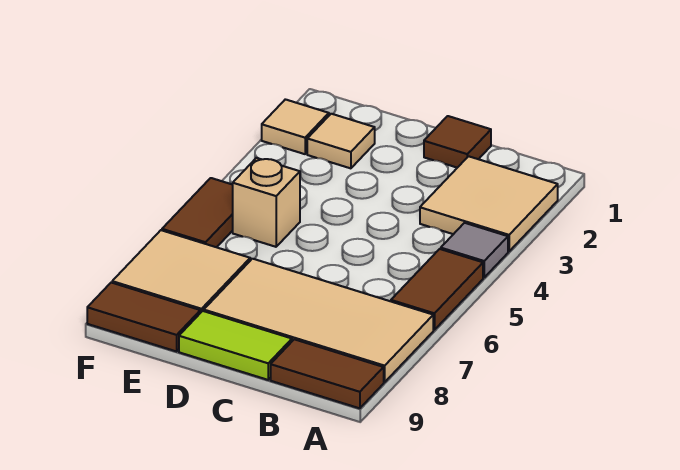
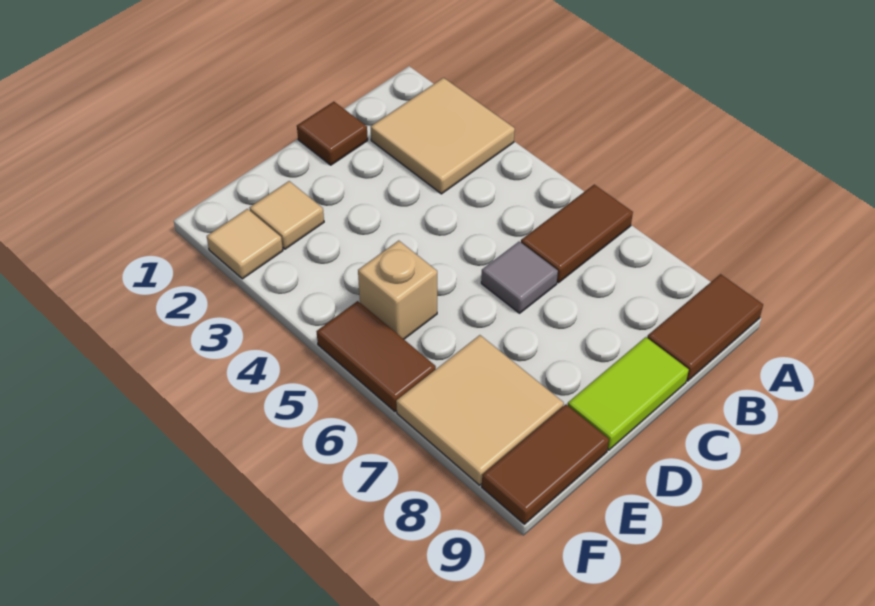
grey tile A4 level 1 -> grey tile C6 level 1
brown tile A5:A6 level 1 -> brown tile A6:B6 level 1
tan tile A7:D8 level 1 -> none

